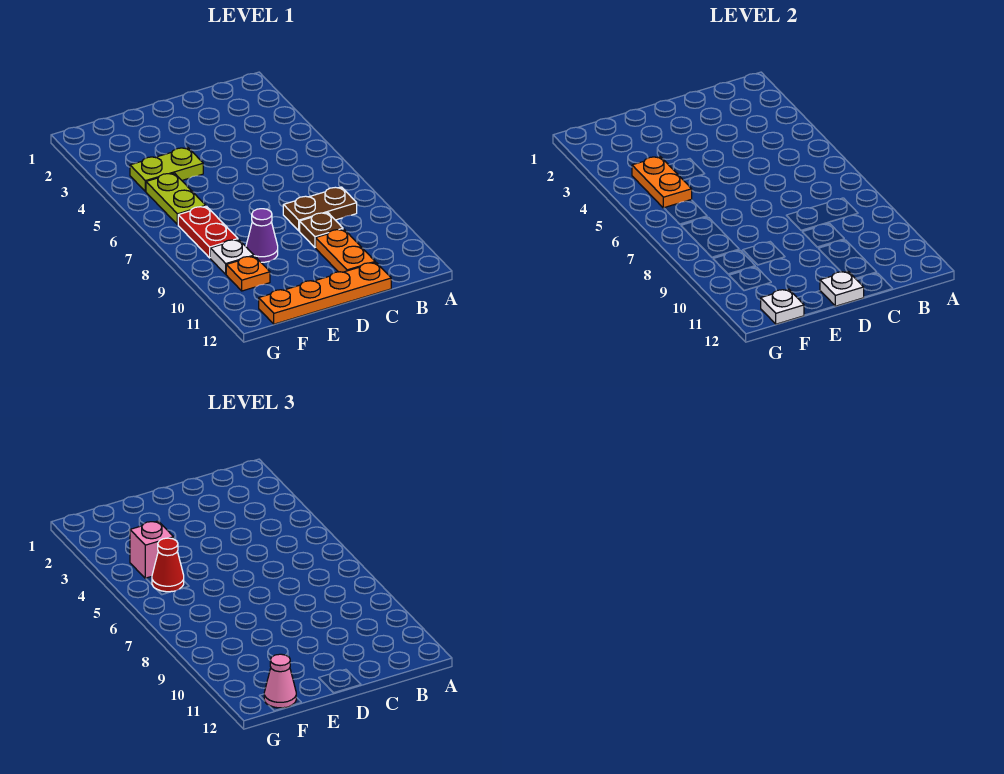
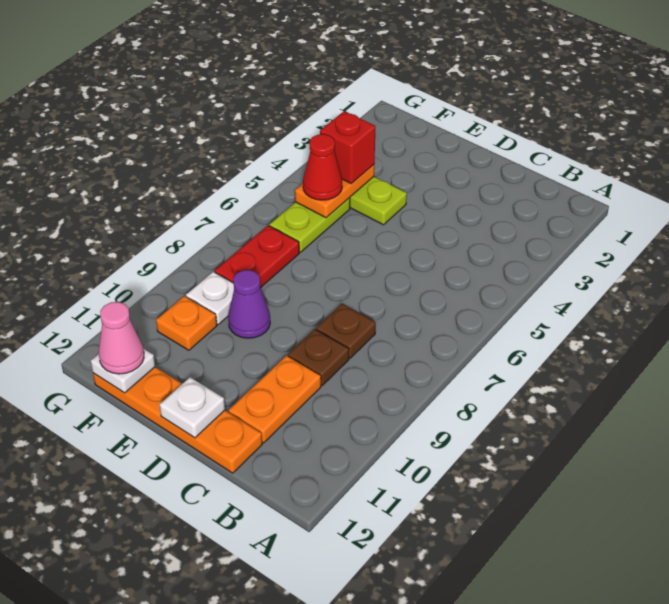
brown plate B8:C8 level 1 -> brown plate C8 level 1
pink brick F4 level 3 -> red brick F4 level 3

